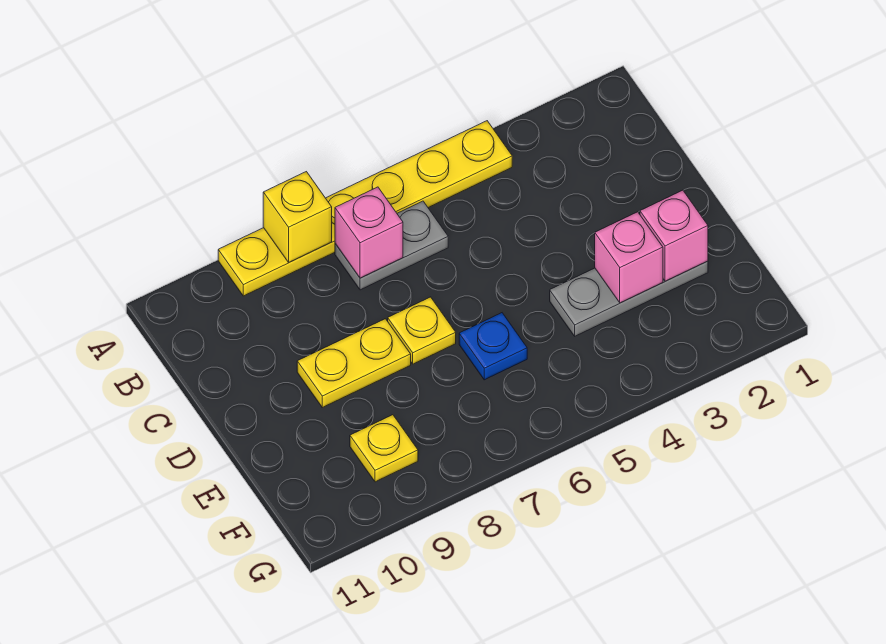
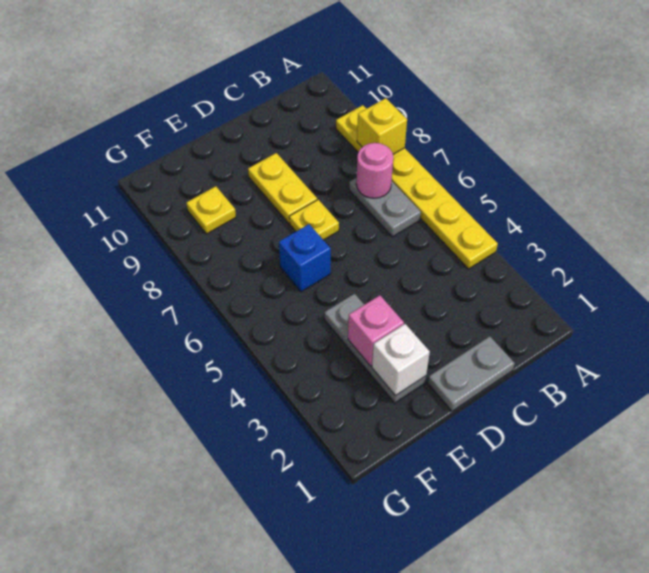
pink brick B7 level 2 -> pink round brick B7 level 2
none -> grey plate C1:D1 level 1
pink brick E2 level 2 -> white brick E2 level 2
blue plate E6 level 1 -> blue brick E6 level 1

